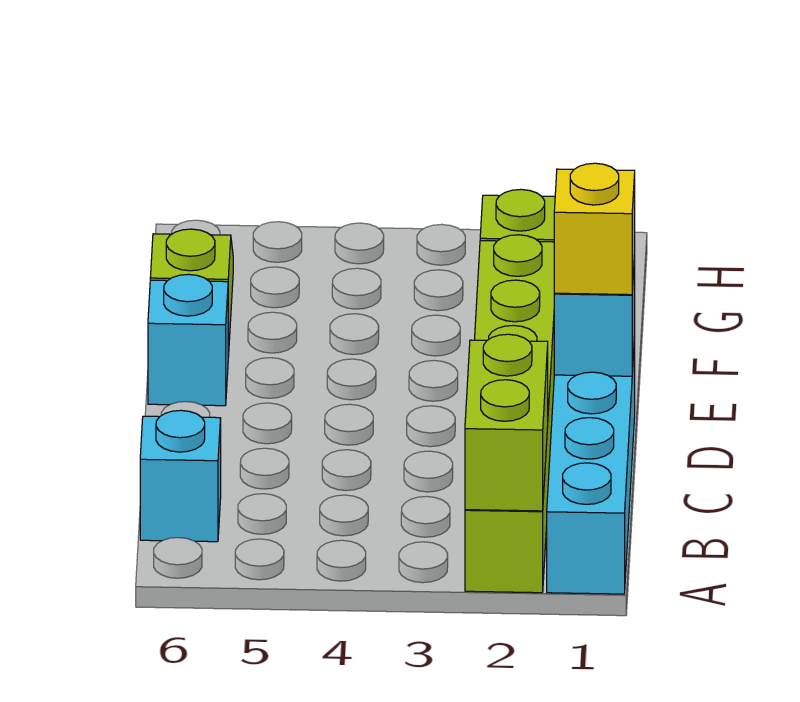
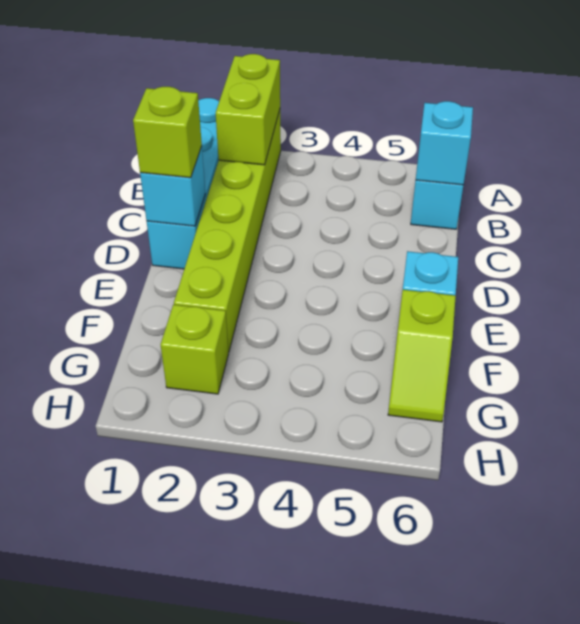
none -> cyan brick B6 level 2
yellow brick D1 level 3 -> lime brick D1 level 3

